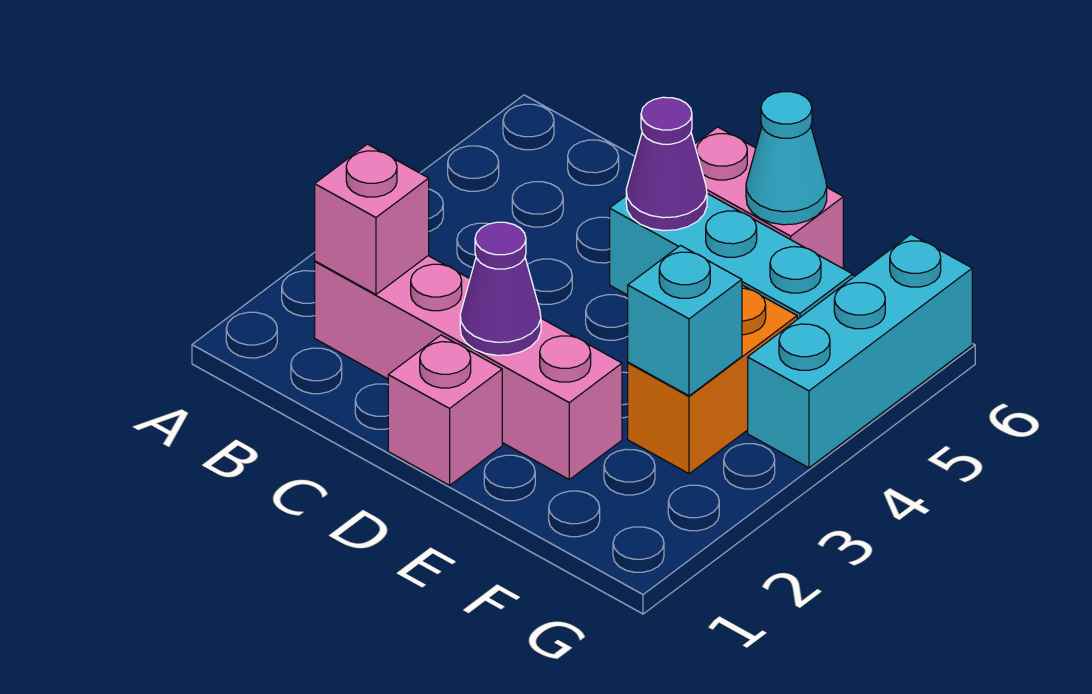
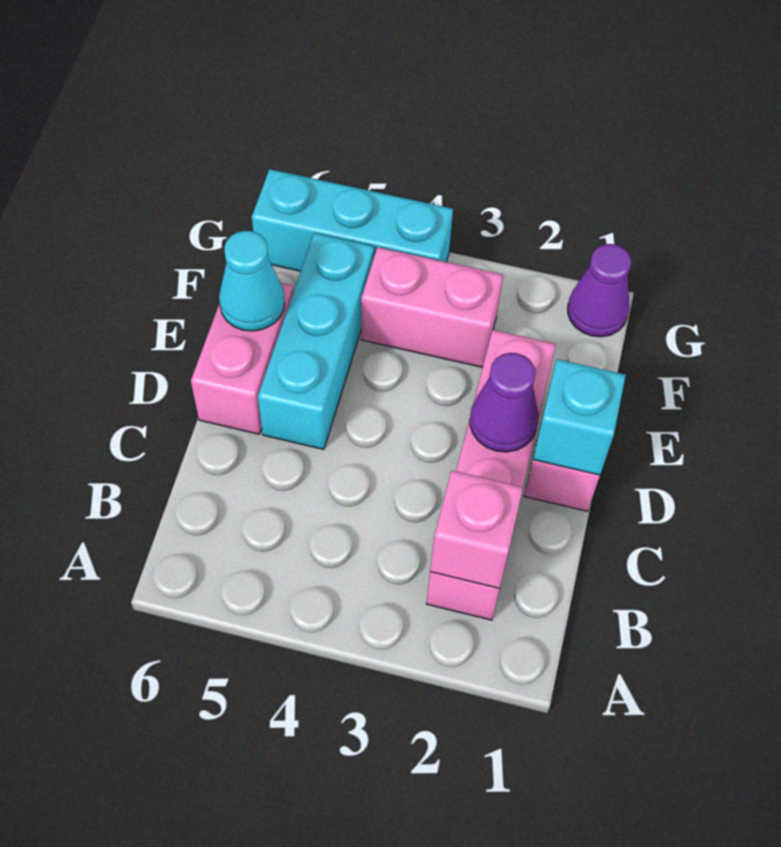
purple cone D5 level 2 -> purple cone G1 level 1
orange brick F3:F4 level 1 -> pink brick F3:F4 level 1
cyan brick F3 level 2 -> cyan brick D1 level 2

